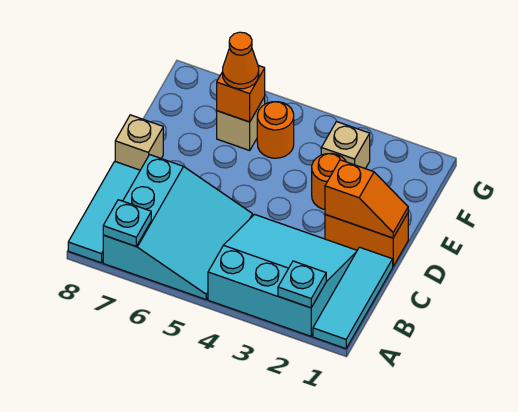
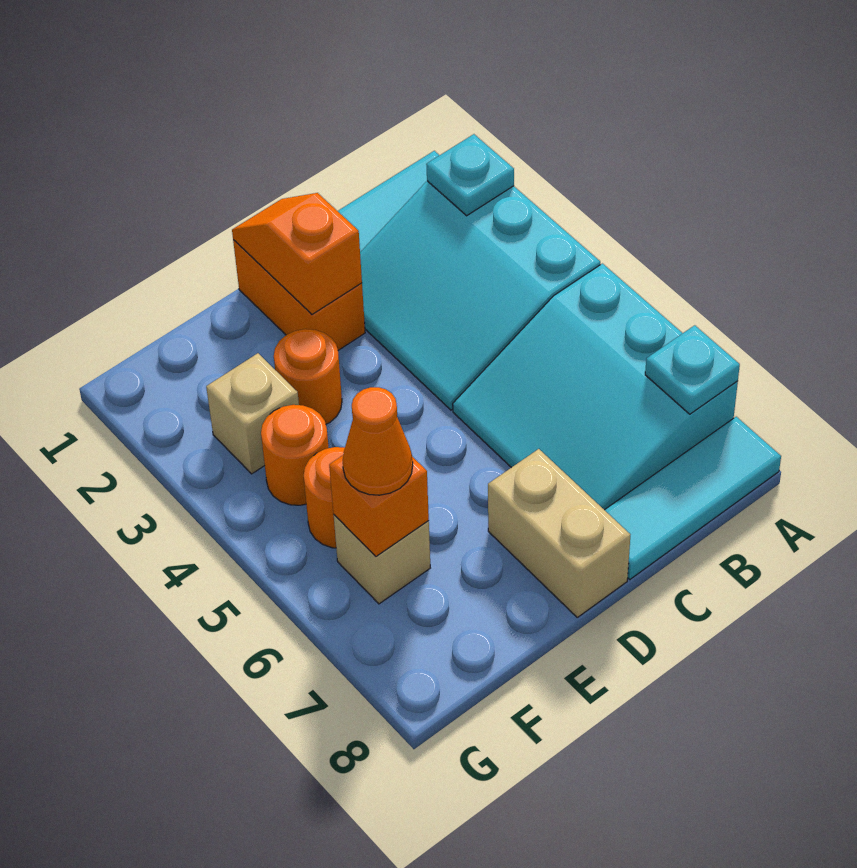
cyan slope A5:C7 level 1 top 7 -> cyan slope A5:C7 level 1 top A
tan brick D8 level 1 -> tan brick D7:D8 level 1
none -> orange round brick F4 level 1

